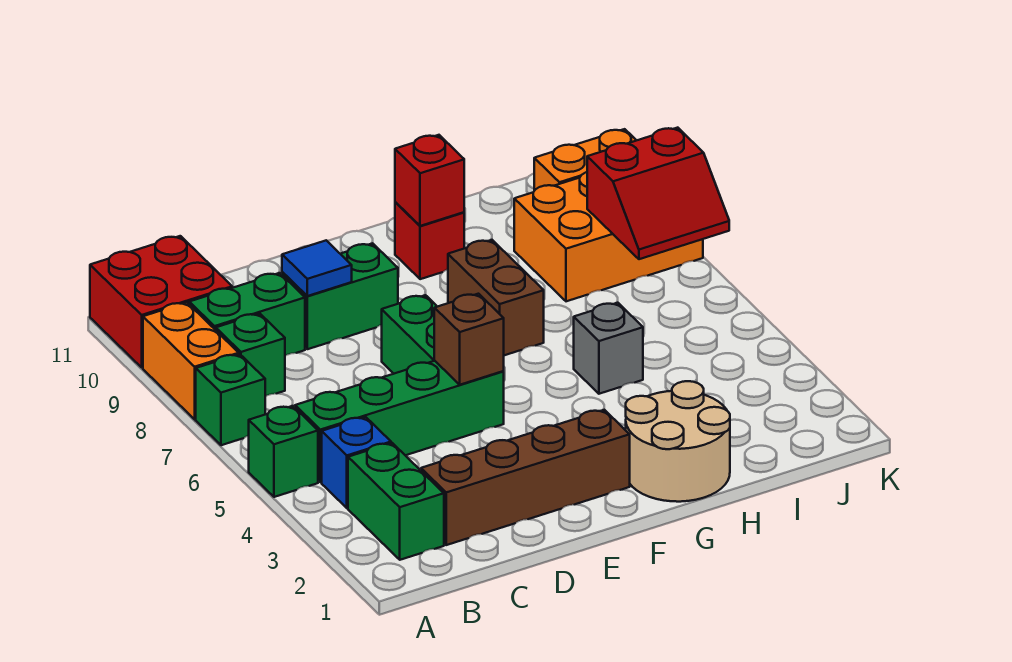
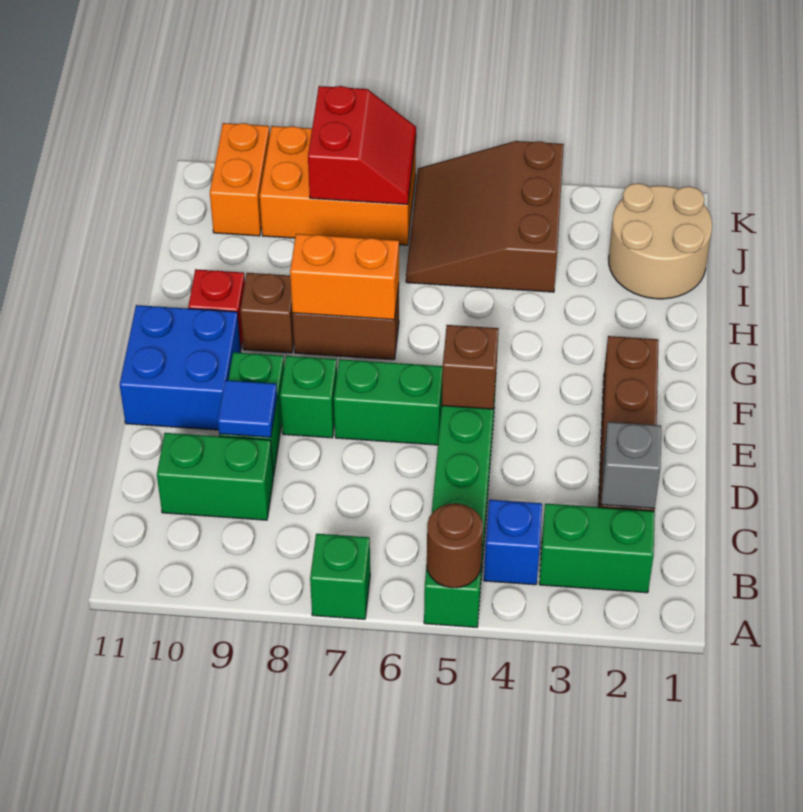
none -> brown round brick A5 level 2
orange brick A8:A9 level 1 -> orange brick G7:G8 level 2
red brick A10:B11 level 1 -> none
green brick B8 level 1 -> green brick E8 level 1
green brick B9:C9 level 1 -> green brick C9:C10 level 1
none -> blue brick E10:F11 level 1
tan round brick G1:H2 level 1 -> tan round brick I1:J2 level 1
none -> brown brick G9 level 1
red brick G10 level 2 -> none
grey brick H5 level 1 -> grey brick C2 level 2
none -> brown slope I4:K6 level 1 top 4
orange brick I8:K9 level 1 -> orange brick J7:K9 level 1

